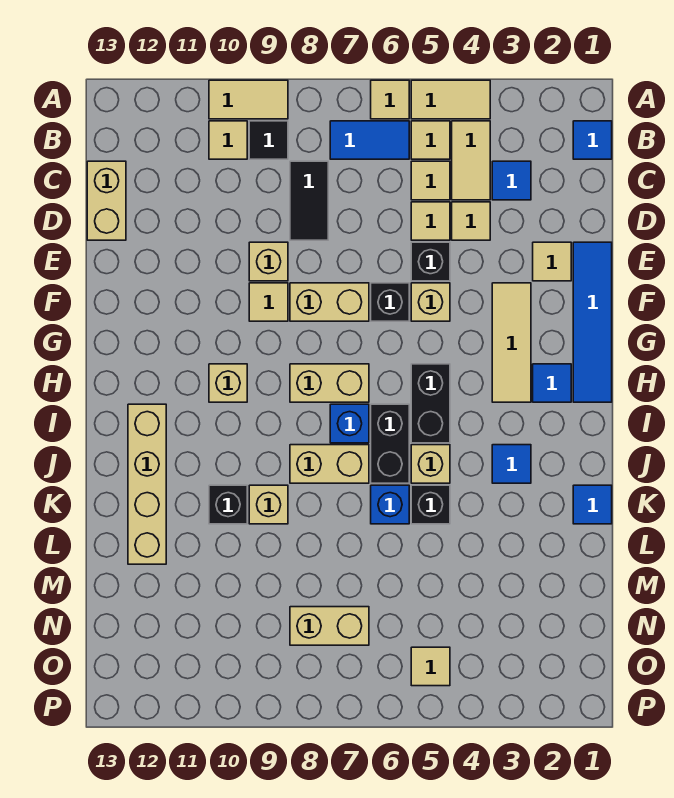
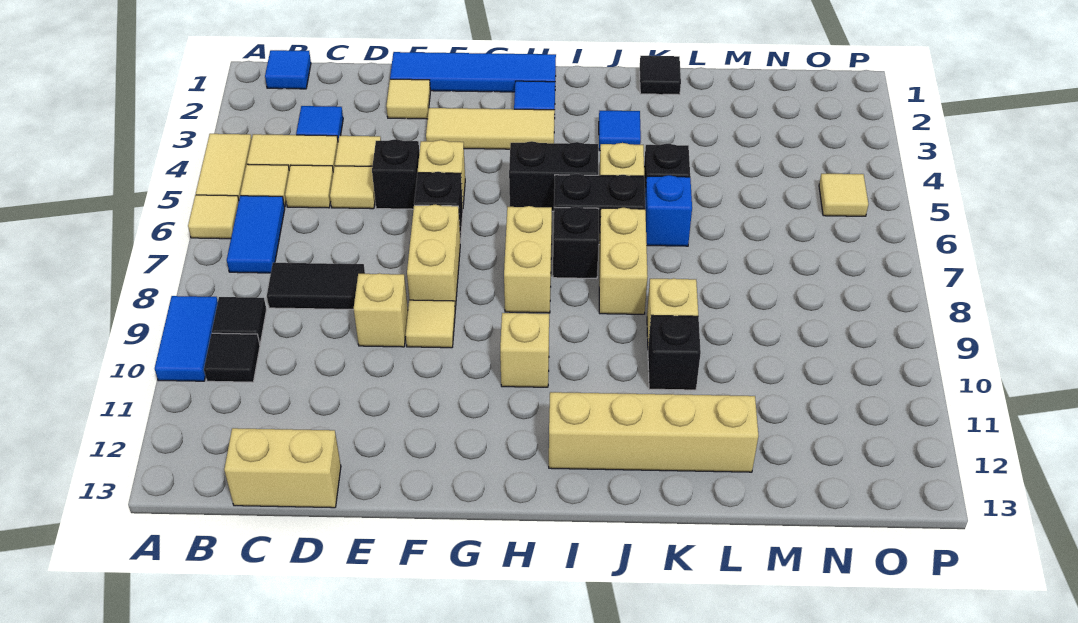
tan tile A9:A10 level 1 -> blue tile A9:A10 level 1
tan tile B10 level 1 -> black tile B10 level 1
blue brick I7 level 1 -> black brick I7 level 1
blue tile K1 level 1 -> black tile K1 level 1
tan brick N7:N8 level 1 -> none

